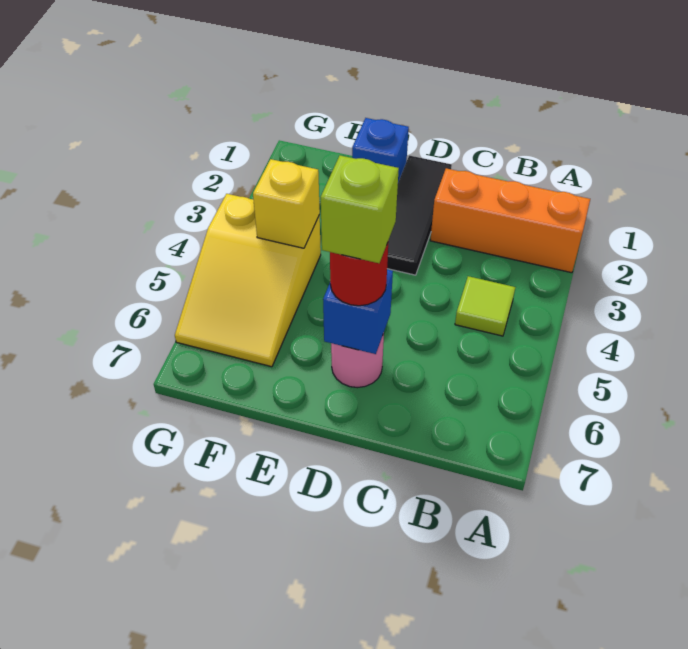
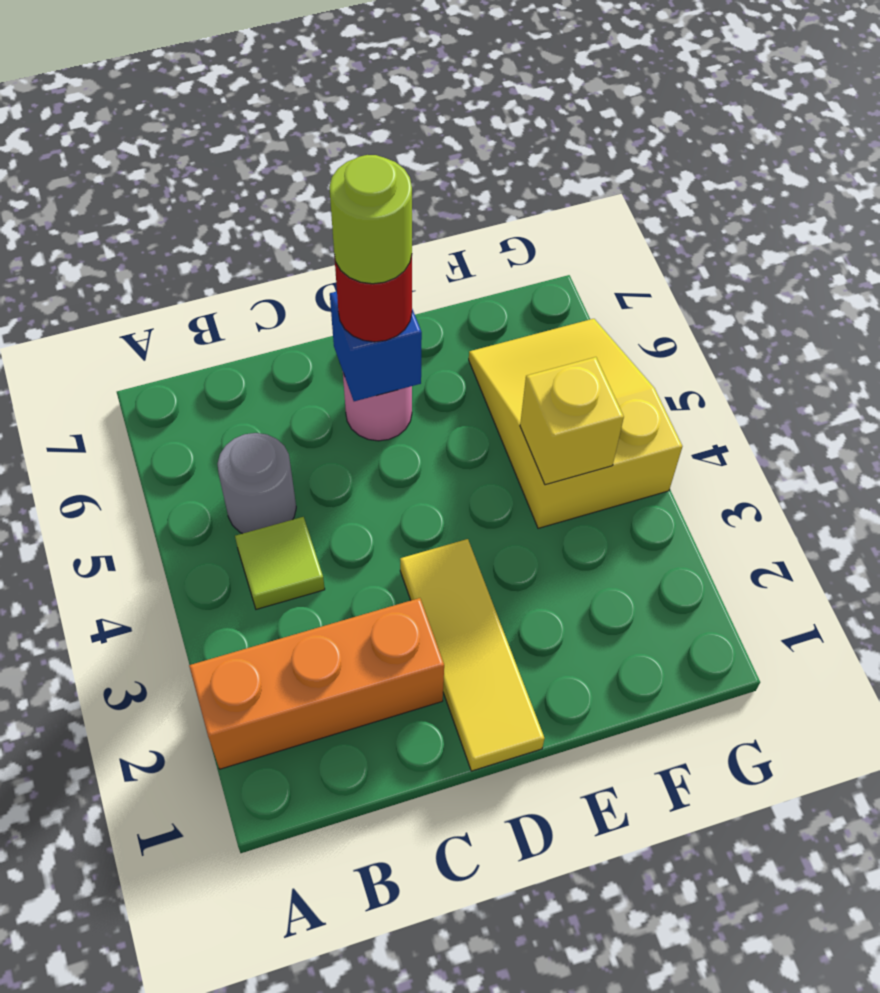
none -> grey round brick B5 level 1
black tile D1:D3 level 1 -> yellow tile D1:D3 level 1
lime brick D6 level 4 -> lime round brick D6 level 4
blue brick E1 level 1 -> none

